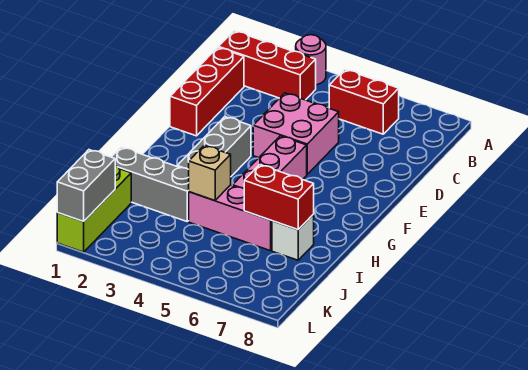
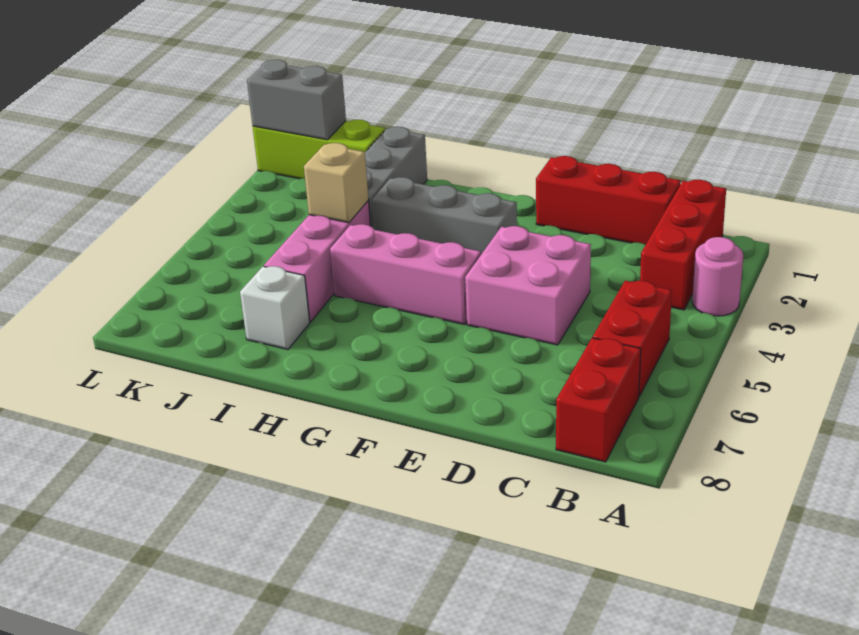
red brick I6:I7 level 2 -> red brick B7:B8 level 1

